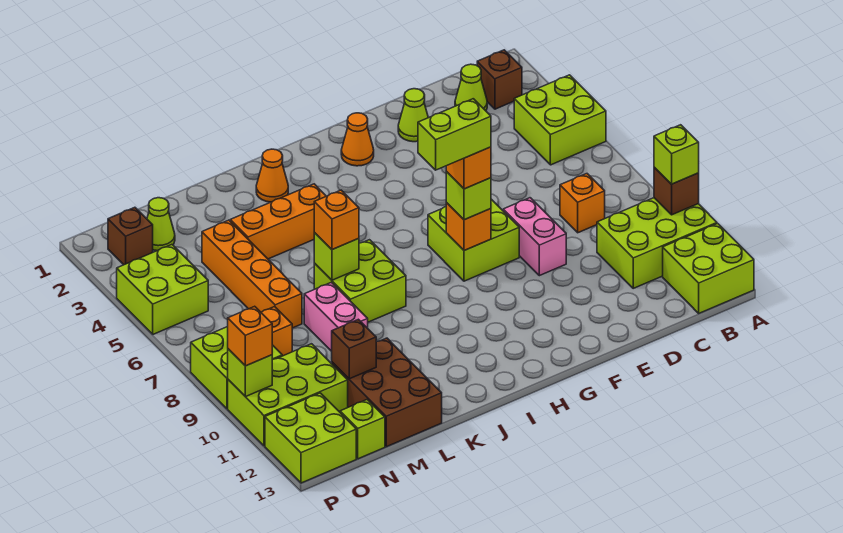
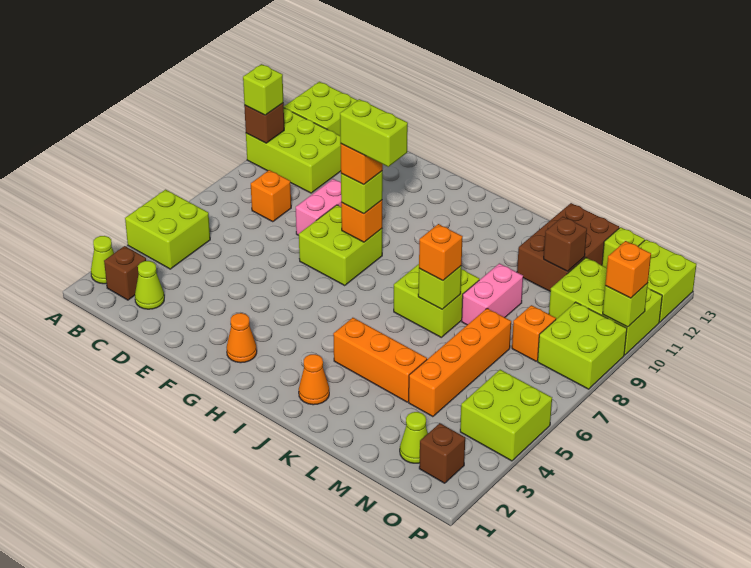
lime cone E2 level 1 -> lime cone A2 level 1

